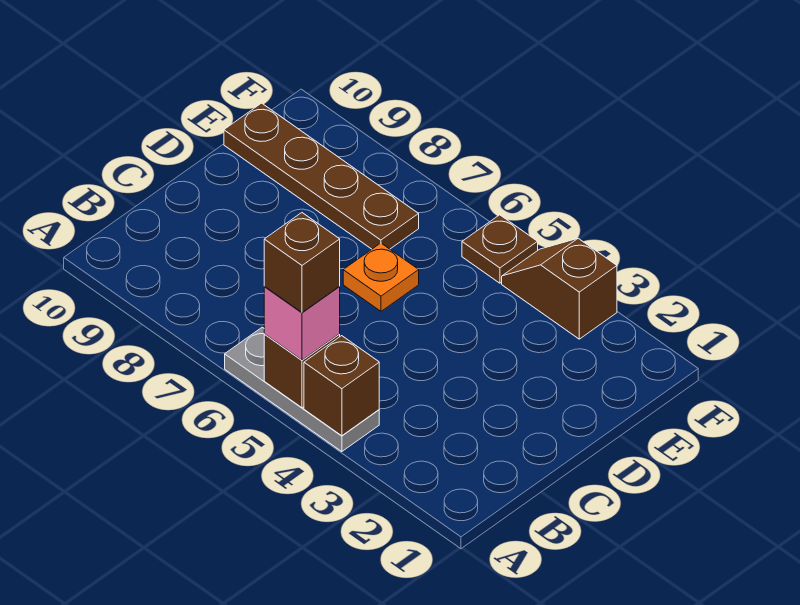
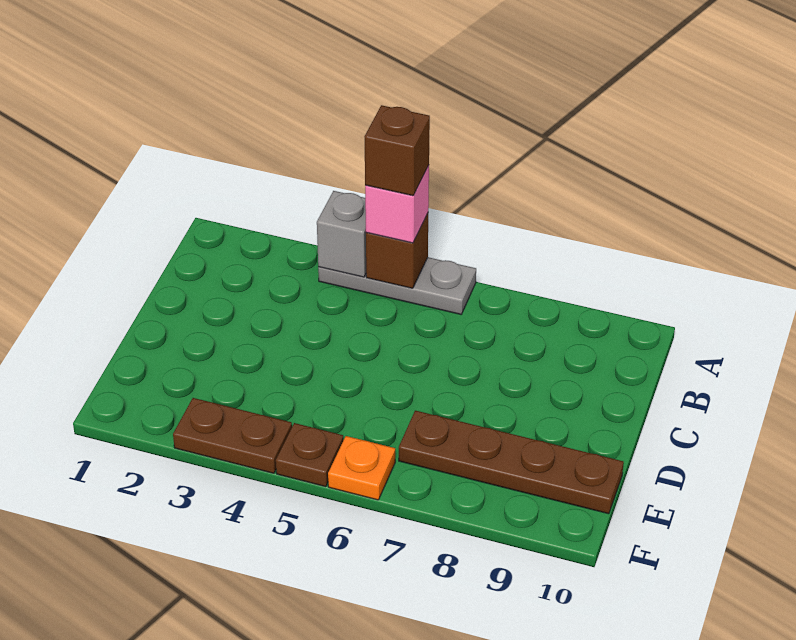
brown brick A4 level 2 -> grey brick A4 level 2
orange plate D6 level 1 -> orange plate F6 level 1
brown slope F3:F4 level 1 top 3 -> brown plate F3:F4 level 1

